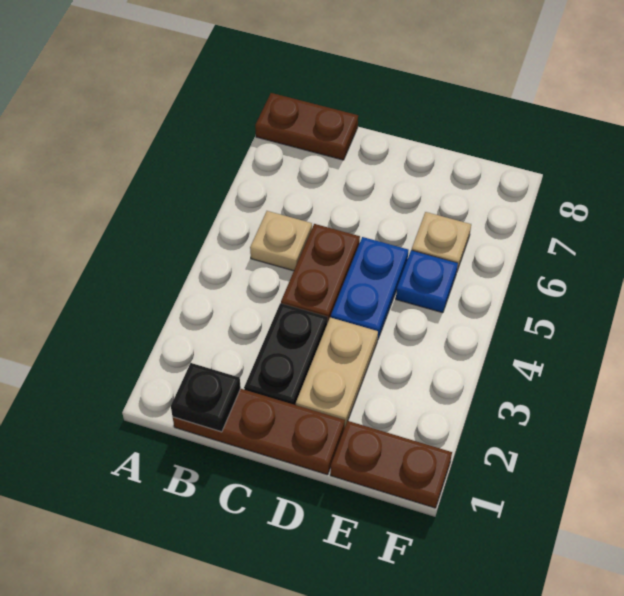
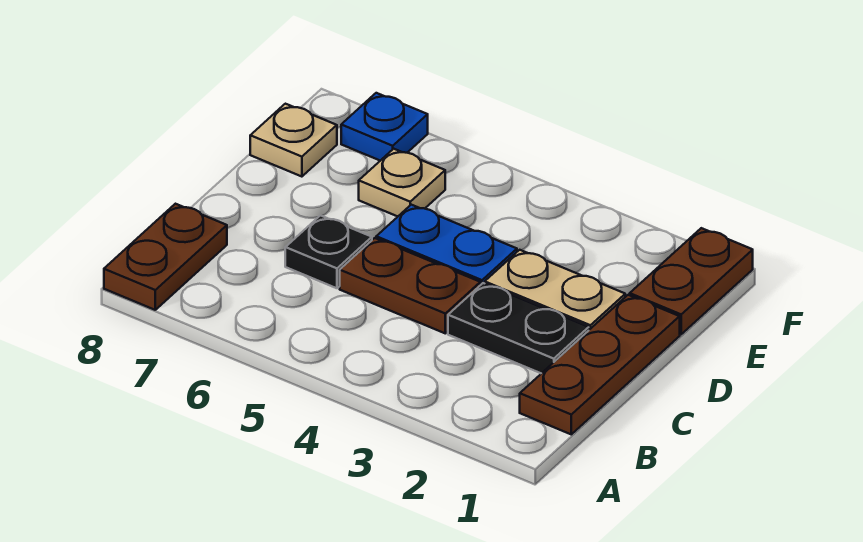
black plate B1 level 2 -> black plate C6 level 1
tan plate B5 level 1 -> tan plate E8 level 1
blue plate E5 level 1 -> blue plate F7 level 1

